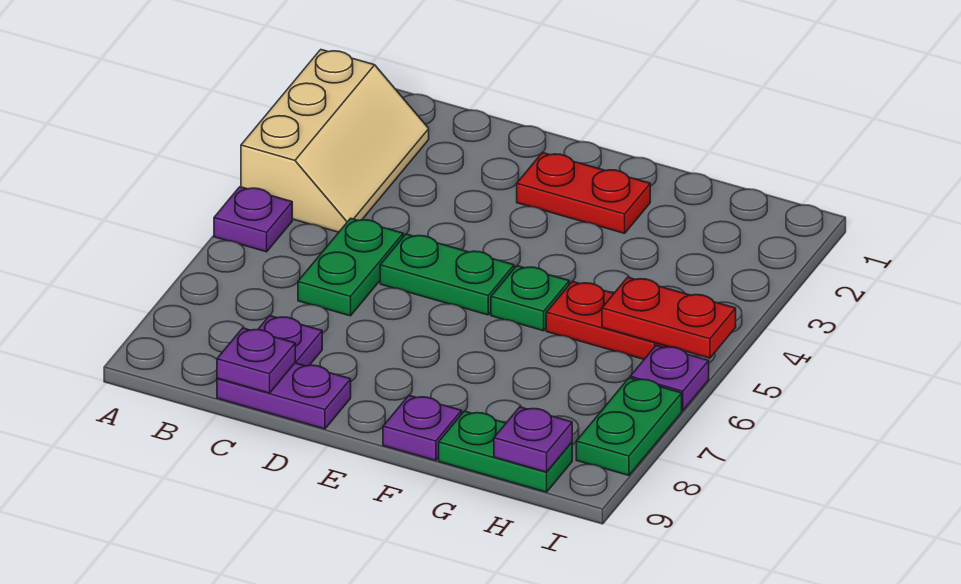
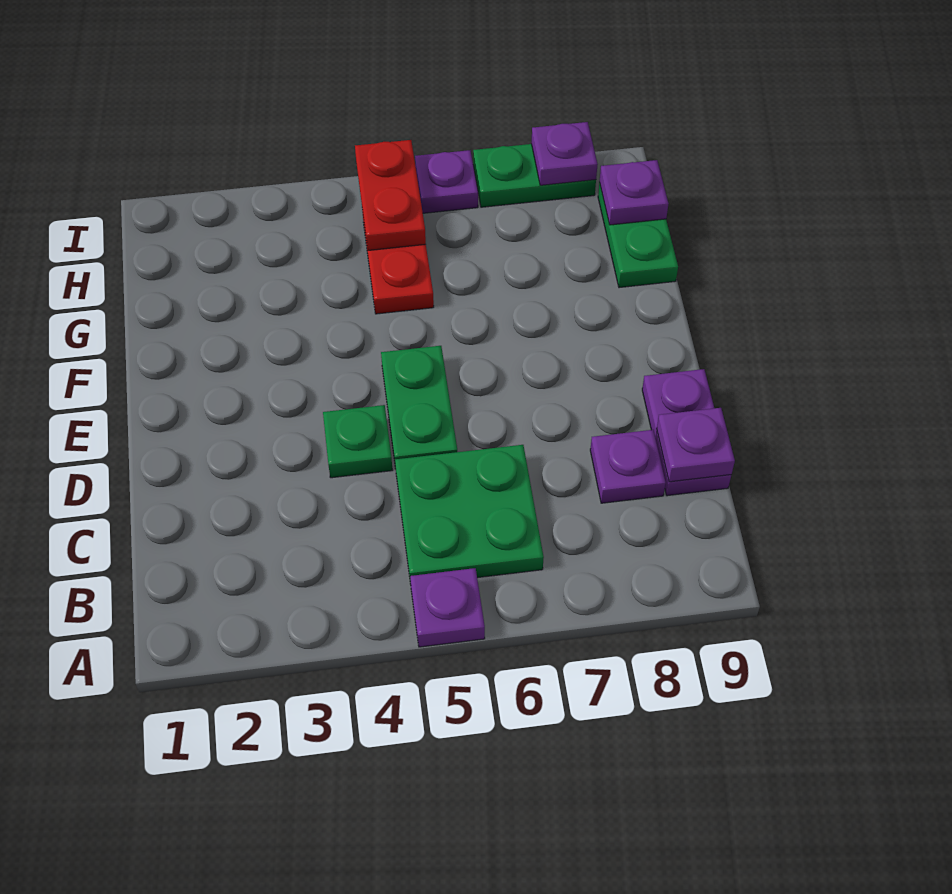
tan slope A2:B4 level 1 top A -> none
green plate C5:C6 level 1 -> green plate B5:C6 level 1
red plate E2:F2 level 1 -> none
green plate F5 level 1 -> green plate D4 level 1
purple plate F9 level 1 -> purple plate I8 level 2

